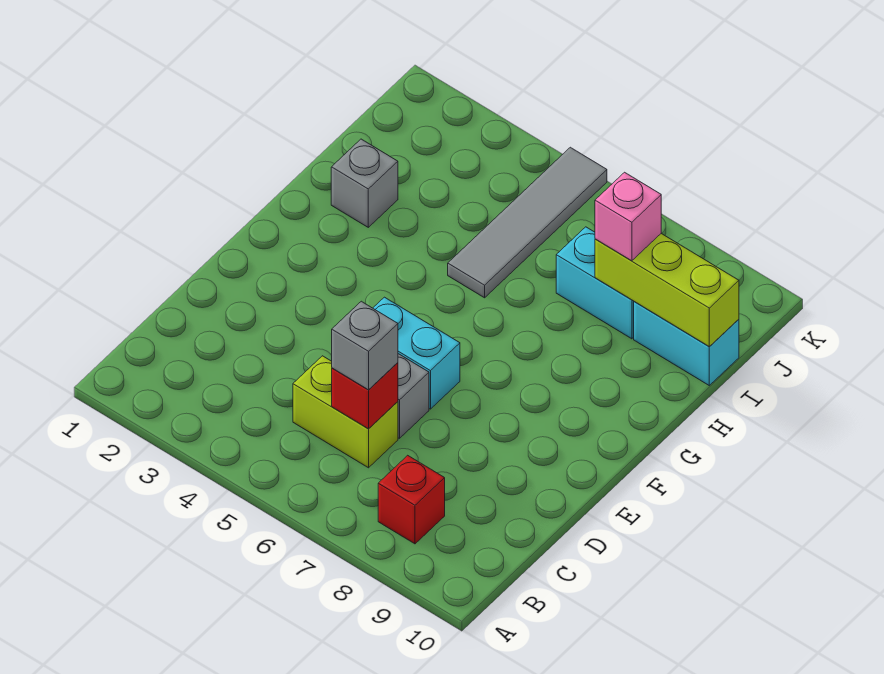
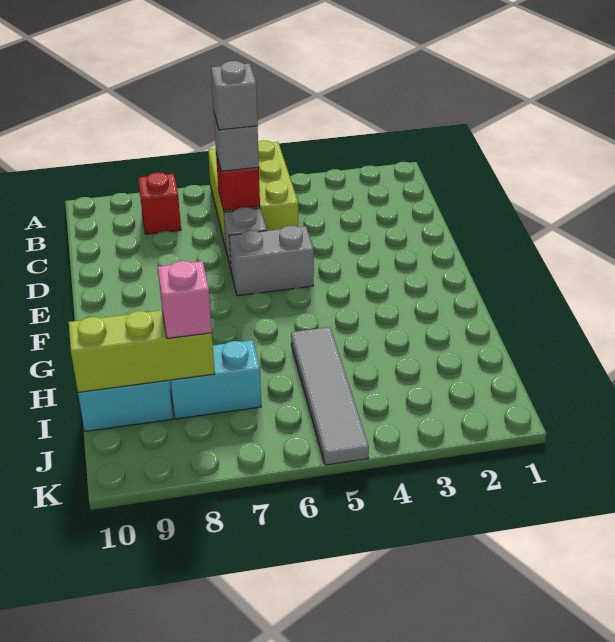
lime brick C5:C6 level 1 -> lime brick A5:C6 level 1
cyan brick E5:E6 level 1 -> grey brick E5:E6 level 1
grey brick H2 level 1 -> grey brick C6 level 4

